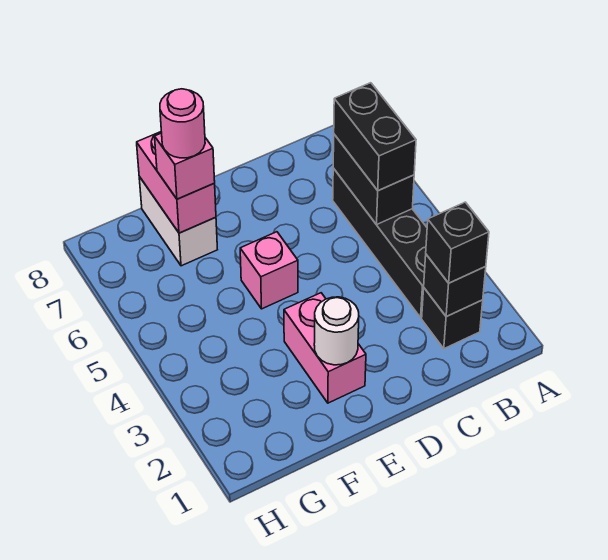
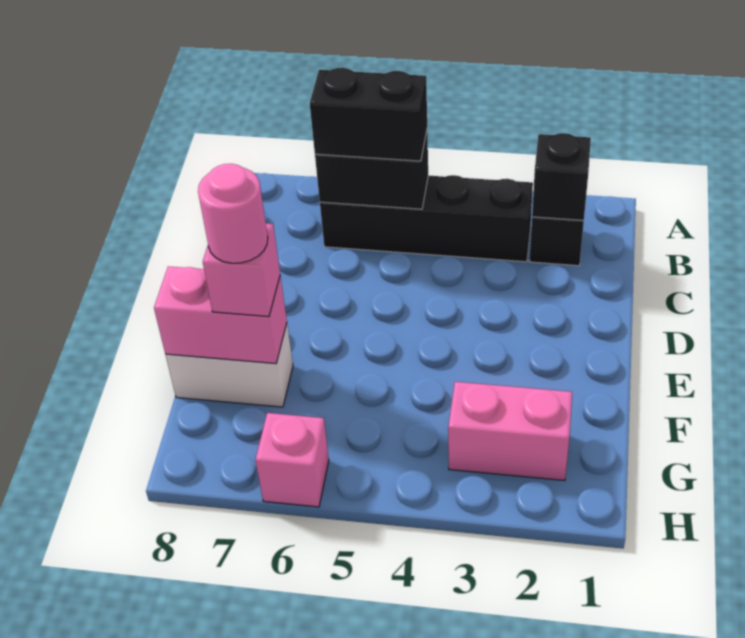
black brick B2 level 3 -> none
pink brick E2:E3 level 1 -> pink brick G2:G3 level 1
white round brick E2 level 2 -> none
pink brick E5 level 1 -> pink brick H6 level 1

